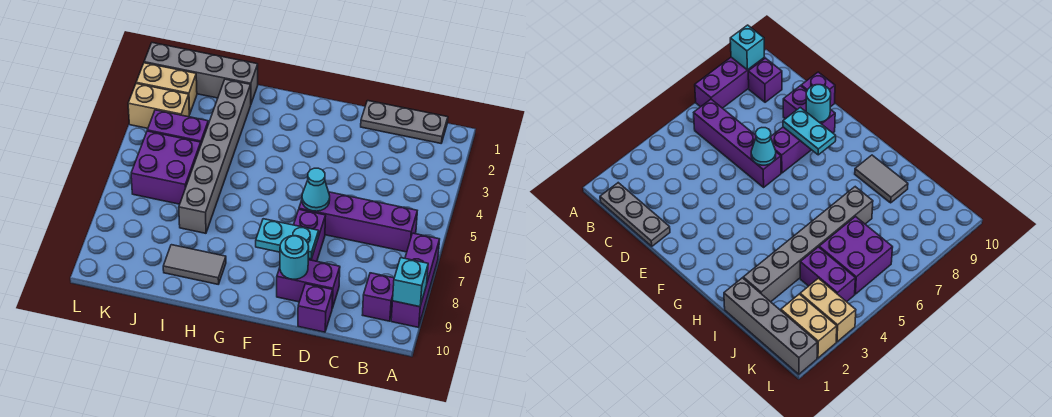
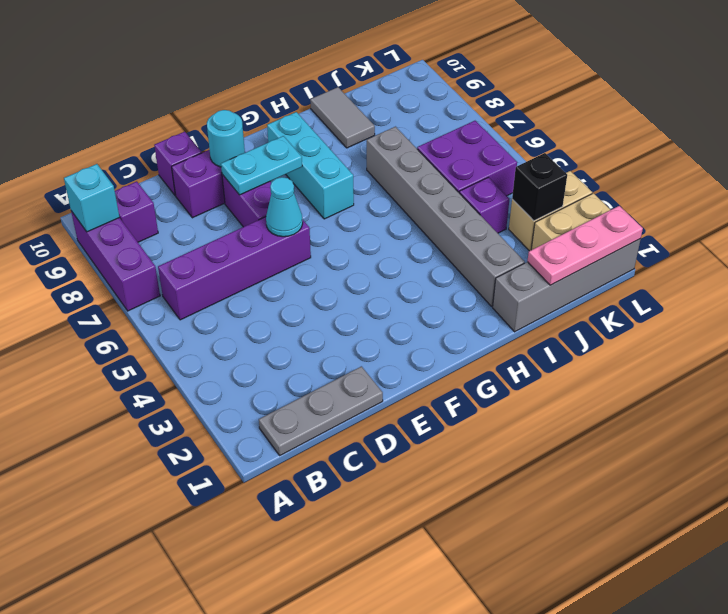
none -> cyan brick G7:G9 level 1
grey tile H9:I9 level 1 -> grey tile I9:I10 level 1
none -> pink plate J1:L1 level 2
purple brick J4:K4 level 1 -> purple brick J4 level 1
none -> black brick K3 level 2

